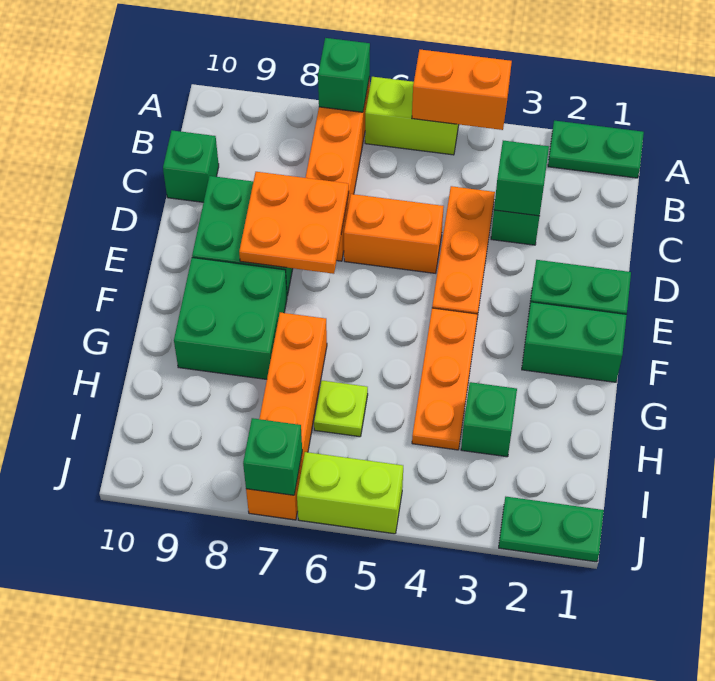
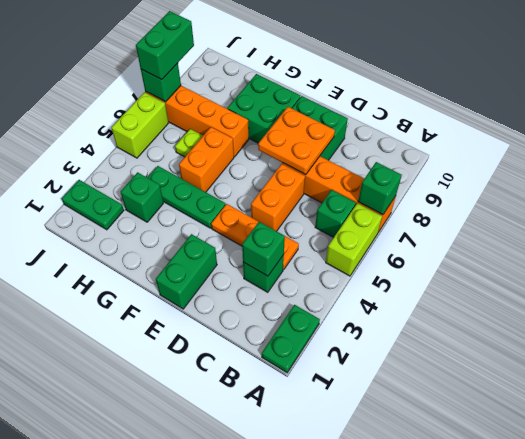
orange brick A4:A5 level 2 -> orange brick G5:G6 level 1
green brick C10 level 1 -> green brick B6 level 1
green brick F1:F2 level 1 -> green brick J7:J8 level 3
orange plate F4:H4 level 1 -> green plate F4:H4 level 1
green plate J1:J2 level 1 -> green plate I2:J2 level 1

